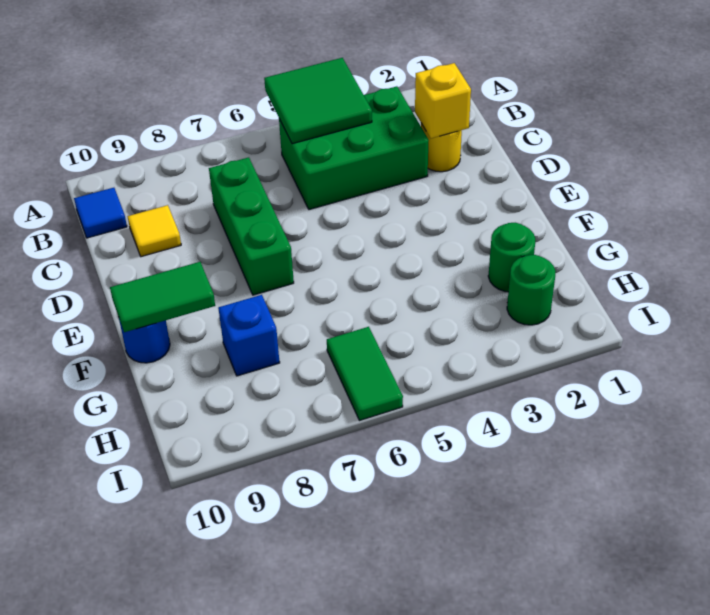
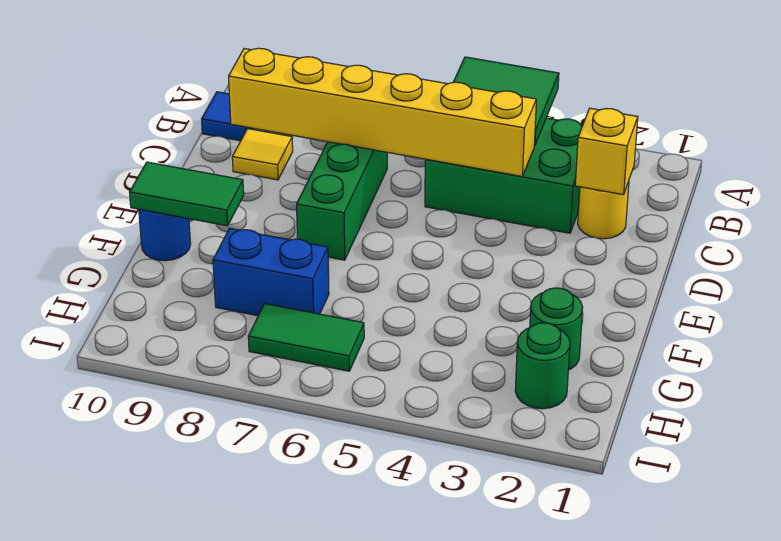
none -> yellow brick C4:C9 level 2
blue brick G8 level 1 -> blue brick G7:G8 level 1
green tile H6:I6 level 1 -> green tile H6:H7 level 1

